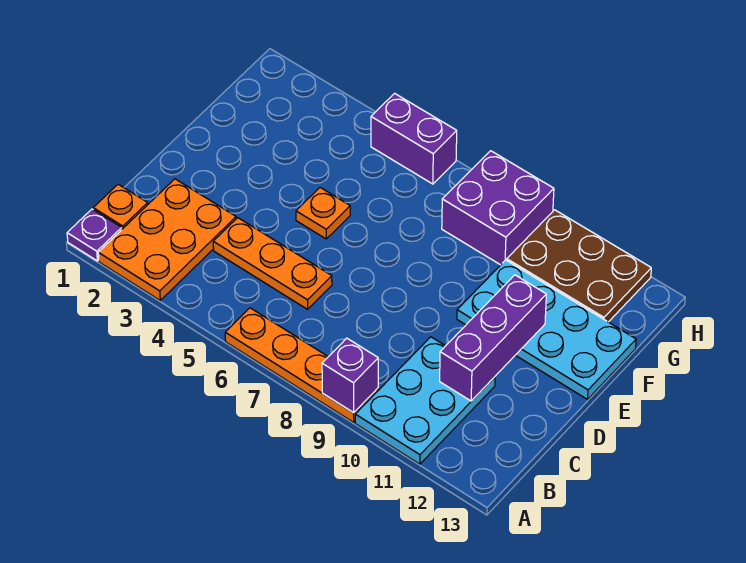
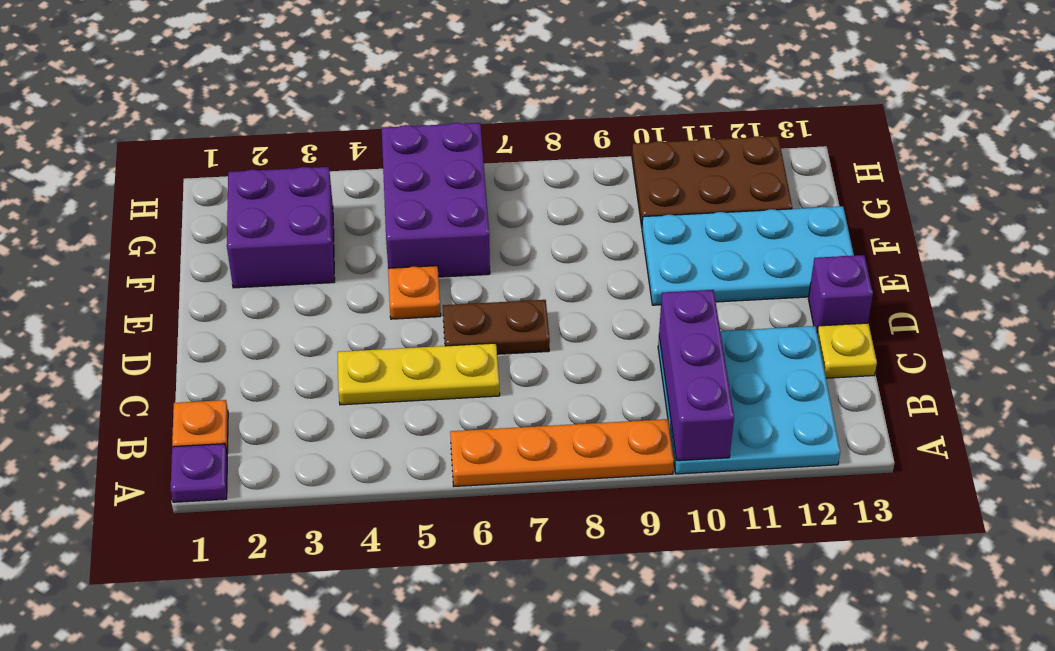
orange plate A2:C3 level 1 -> none
purple brick A9 level 2 -> purple brick D13 level 1
cyan plate A10:C11 level 1 -> cyan plate A10:C12 level 1
orange plate C4:C6 level 1 -> yellow plate C4:C6 level 1
purple brick C11:E11 level 2 -> purple brick A10:C10 level 2
none -> yellow plate C13 level 1
none -> brown plate D6:D7 level 1
purple brick G8:H9 level 1 -> purple brick F2:G3 level 1
purple brick H5:H6 level 1 -> purple brick F5:H6 level 1

